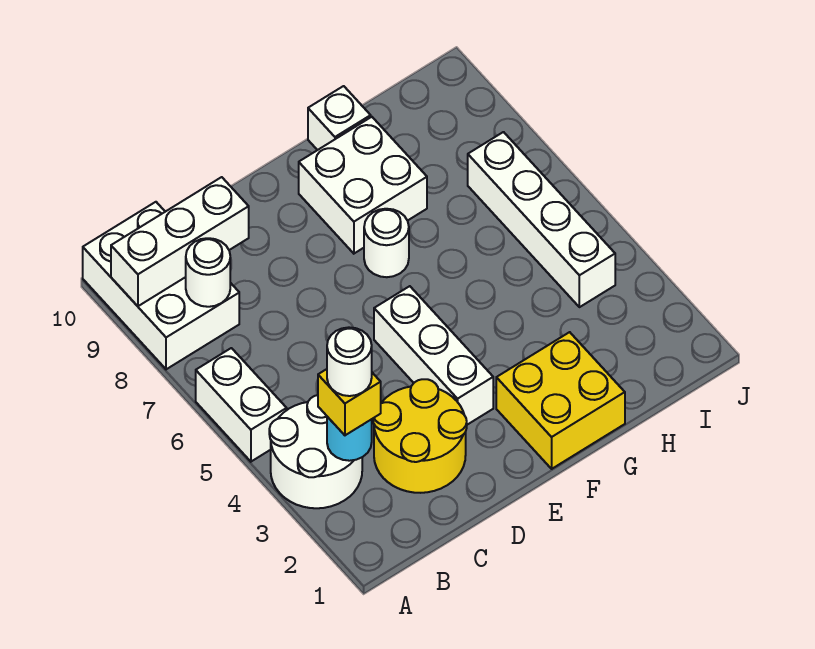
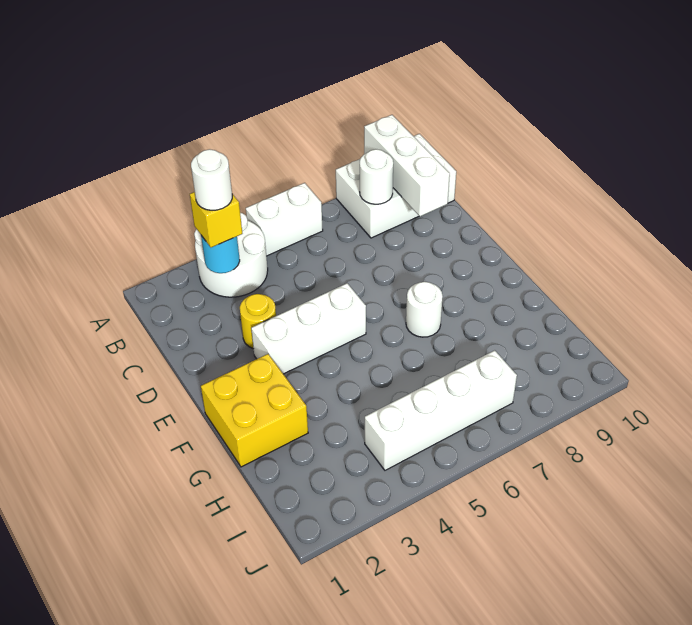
yellow round brick C2:D3 level 1 -> yellow round brick D3 level 1
white brick F8:G9 level 1 -> none
white brick G10 level 1 -> none

